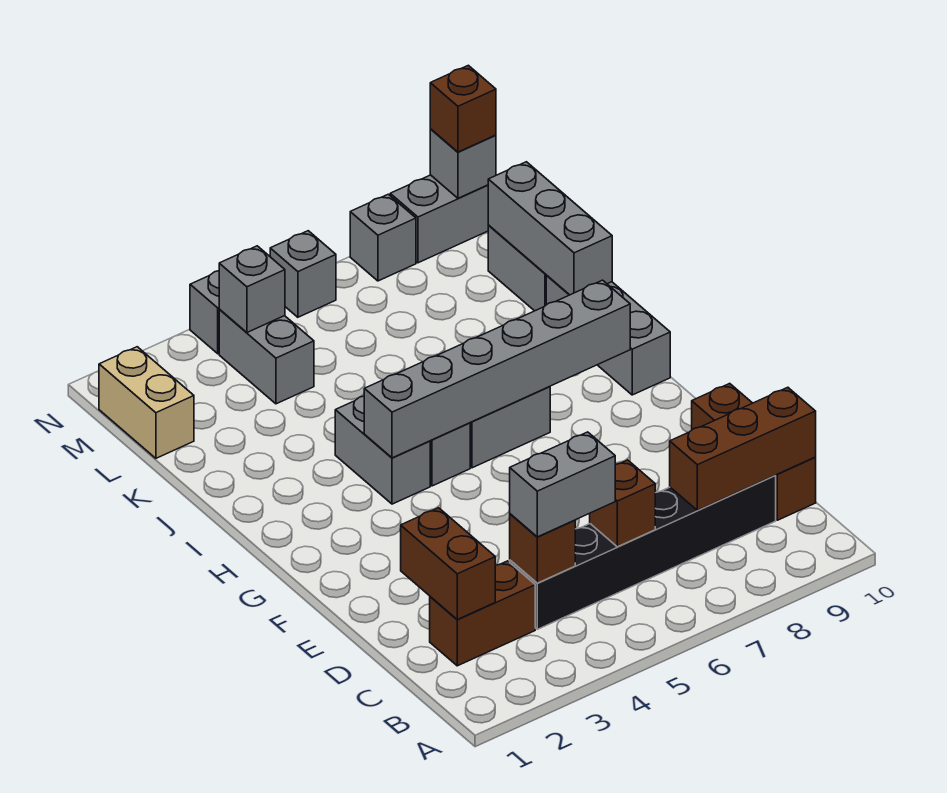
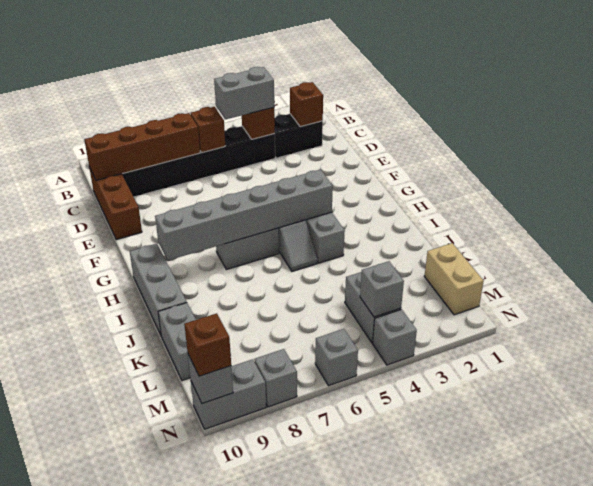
brown brick C2:C3 level 1 -> black brick C2:C3 level 1
brown brick C2:D2 level 2 -> brown brick C2 level 2
brown brick C8:C10 level 2 -> brown brick C7:C10 level 2
grey brick J10:L10 level 2 -> none

